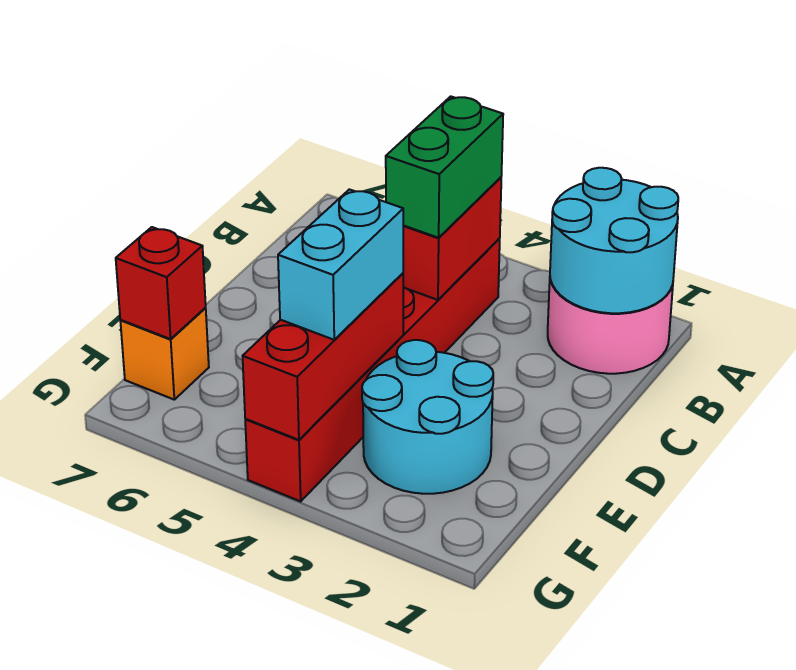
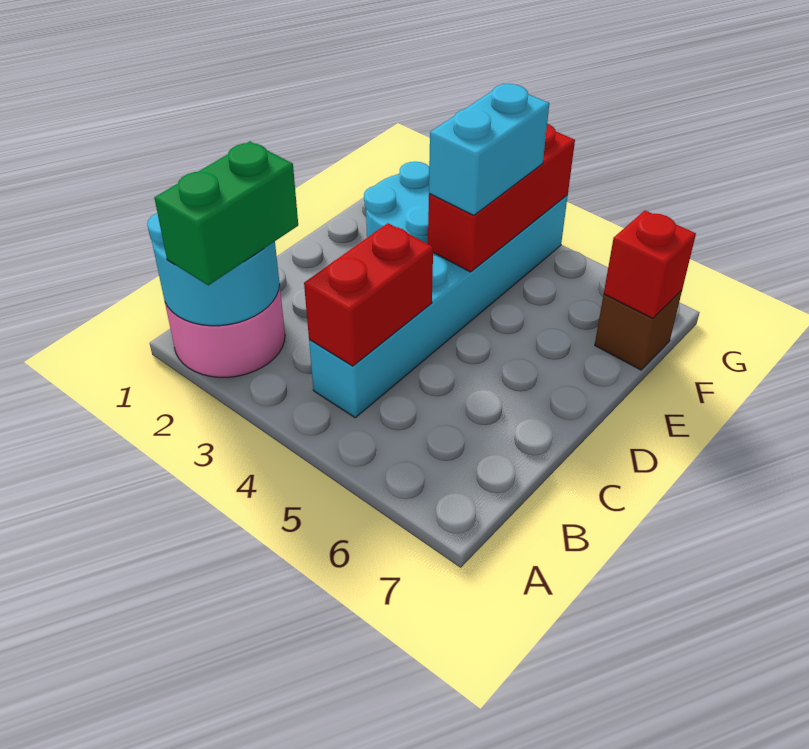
red brick B4:G4 level 1 -> cyan brick B4:G4 level 1
green brick B4:C4 level 3 -> green brick A2:B2 level 3
orange brick F7 level 1 -> brown brick F7 level 1

